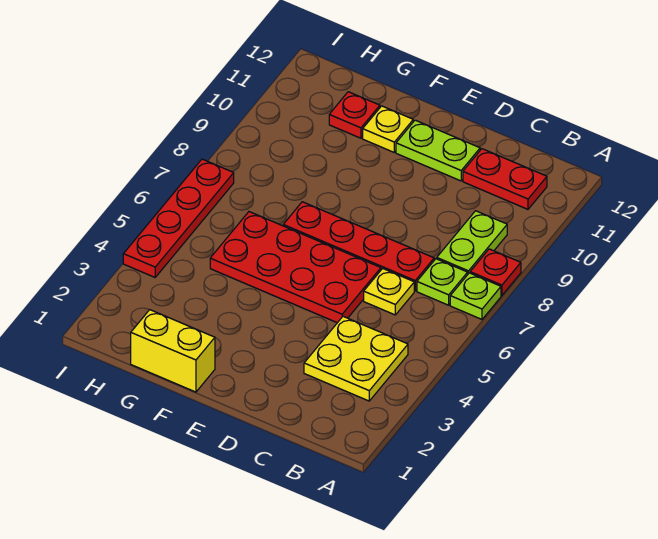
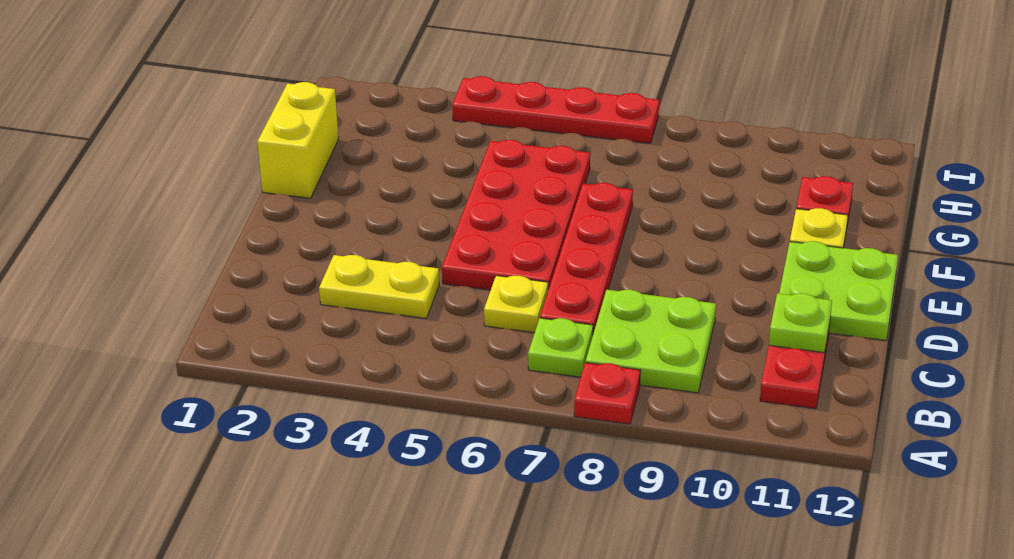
lime plate A7 level 1 -> lime plate C11 level 2
yellow plate B3:C4 level 1 -> yellow plate C3:C4 level 1
lime plate B8:B9 level 1 -> lime plate B8:C9 level 1
lime plate D11:E11 level 1 -> lime plate D11:E12 level 1

